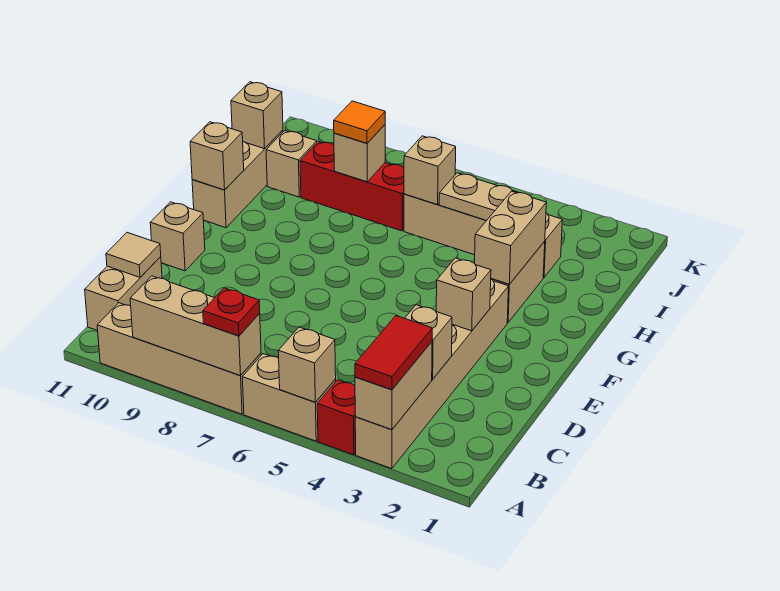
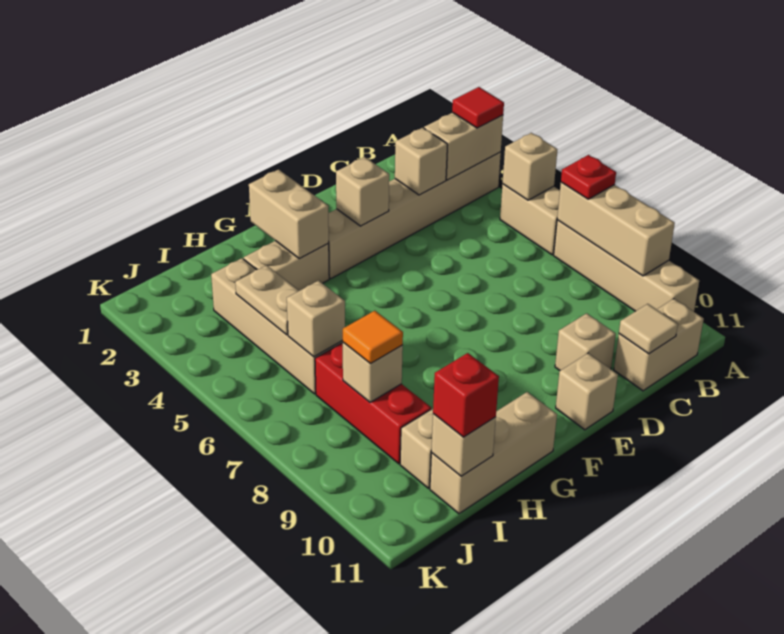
red tile A3:B3 level 3 -> red tile A3 level 3
red brick A4 level 1 -> red brick I11 level 3
tan brick G3:H3 level 2 -> tan brick G2:G3 level 2
tan brick G11 level 2 -> tan brick D10 level 1

